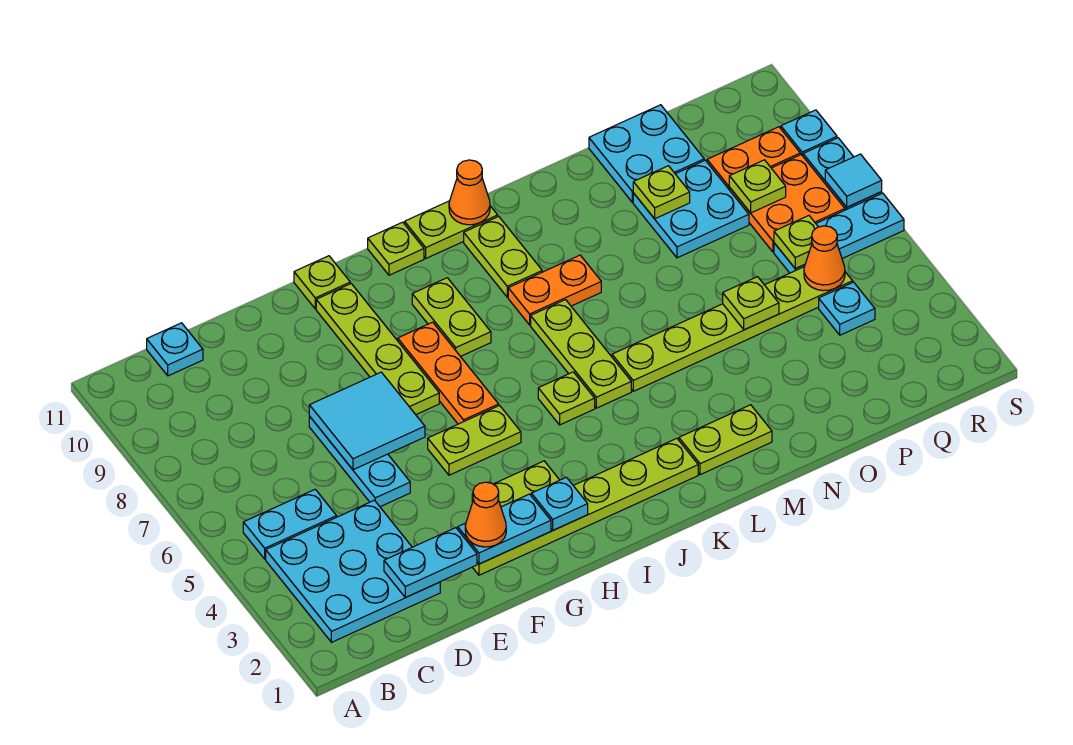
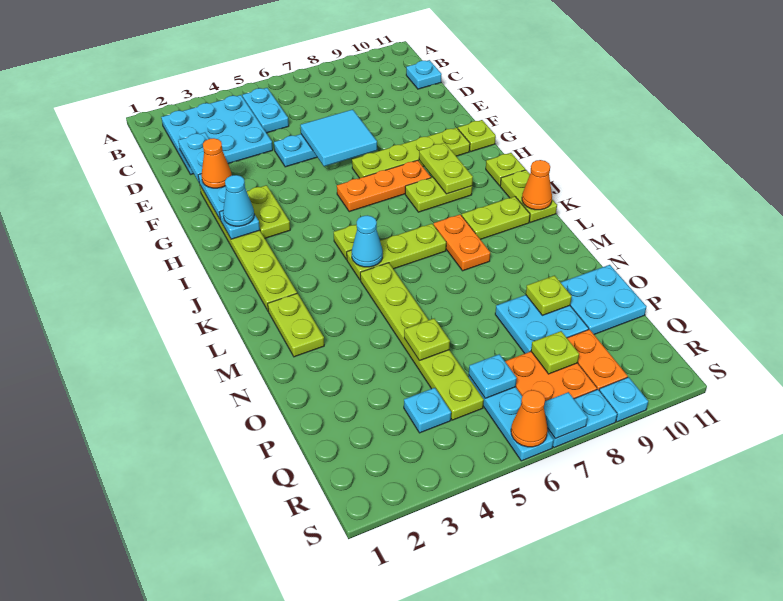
lime plate G5:H5 level 1 -> lime plate H9:I9 level 2
none -> cyan cone H2 level 3
none -> cyan cone K5 level 2
orange cone Q5 level 2 -> orange cone S6 level 2
lime plate Q6 level 2 -> cyan plate Q6 level 2

